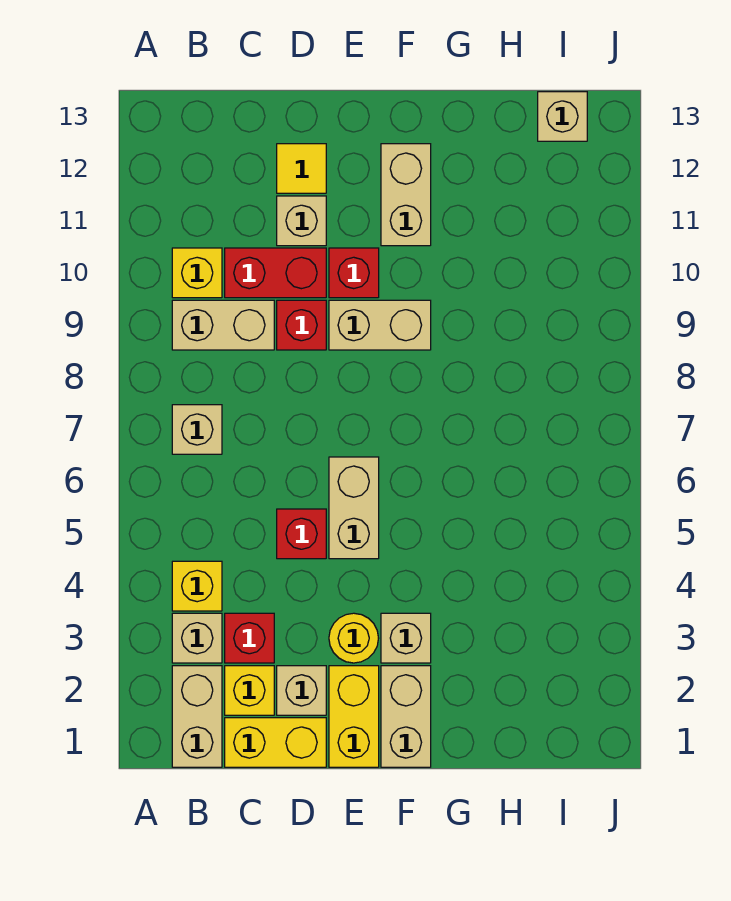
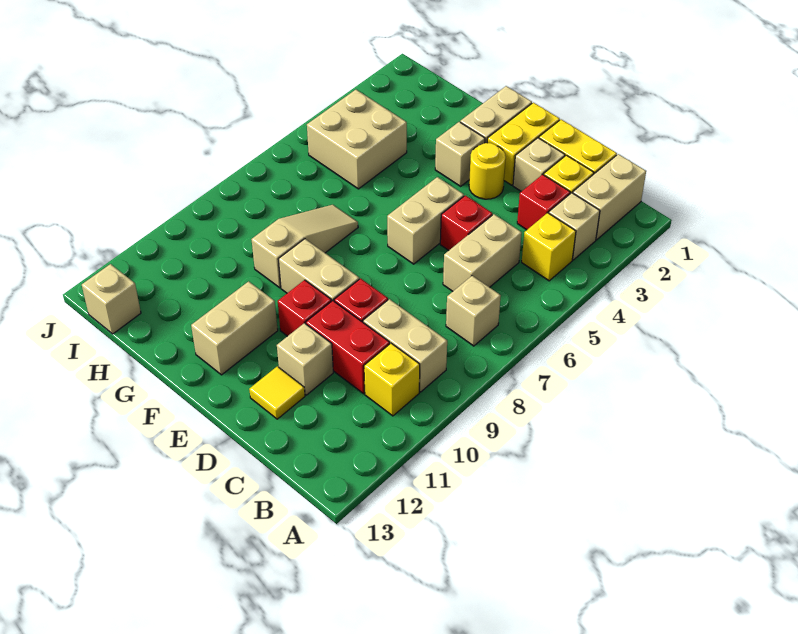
none -> tan brick C5:C6 level 1
none -> tan slope G7:G9 level 1 top 9
none -> tan brick H4:I5 level 1

